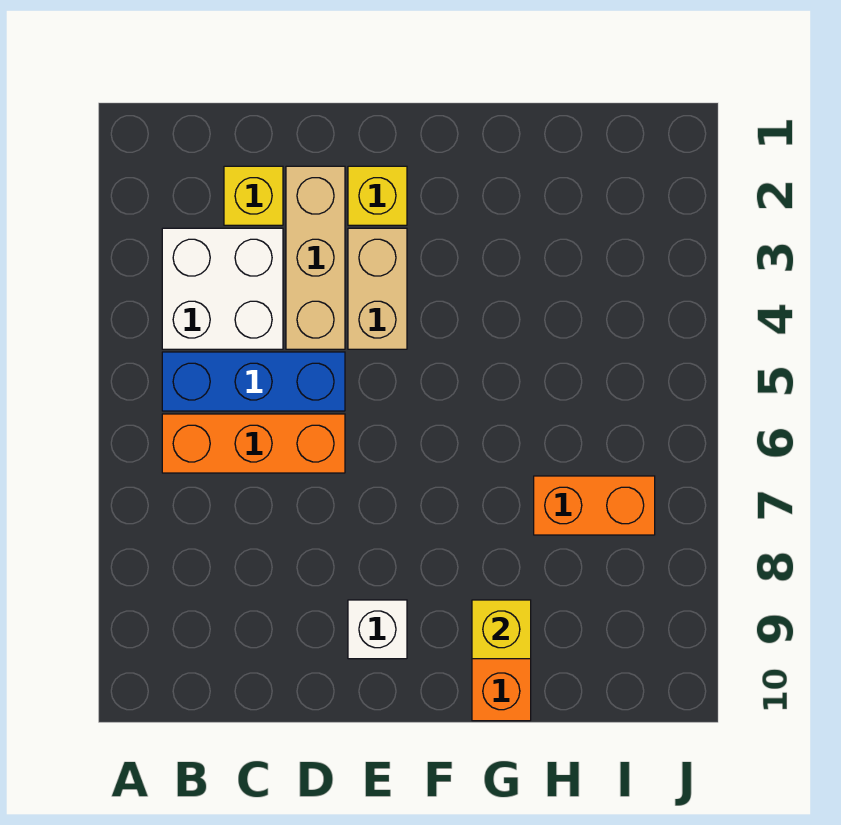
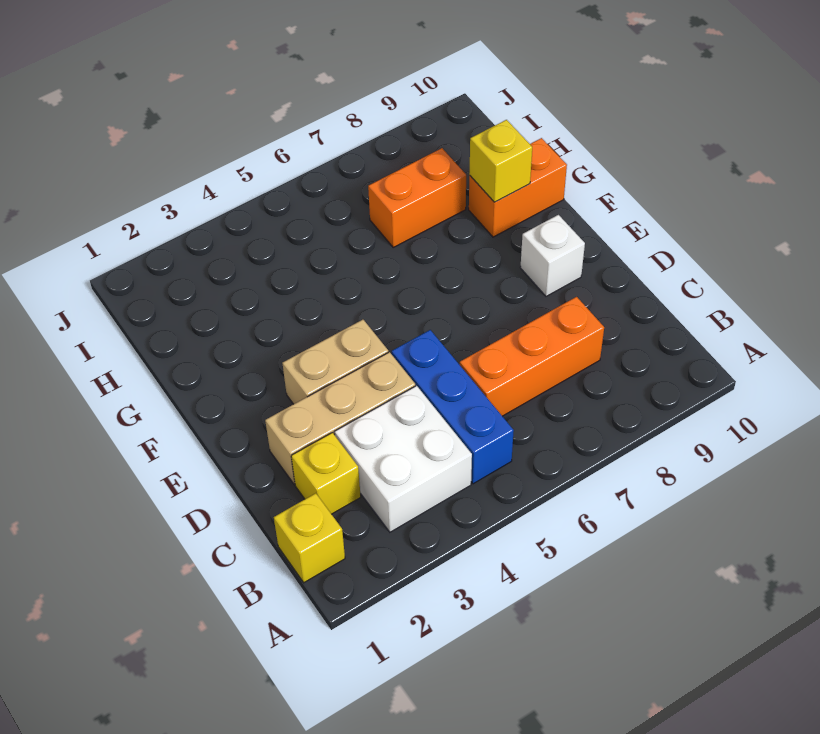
orange brick B6:D6 level 1 -> orange brick C6:C8 level 1
yellow brick E2 level 1 -> yellow brick B1 level 1
orange brick H7:I7 level 1 -> orange brick H7:H8 level 1

